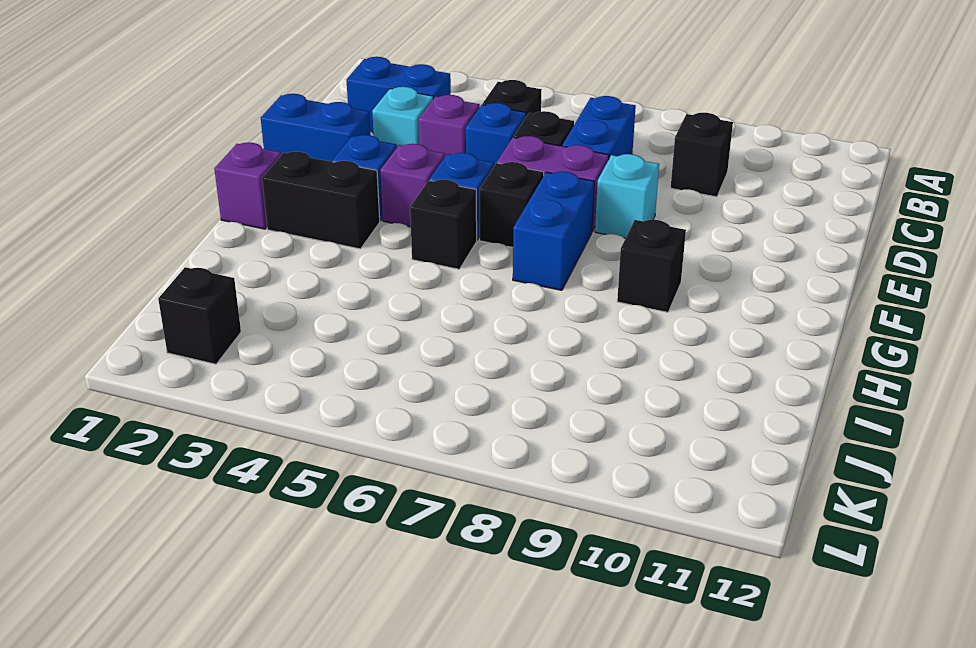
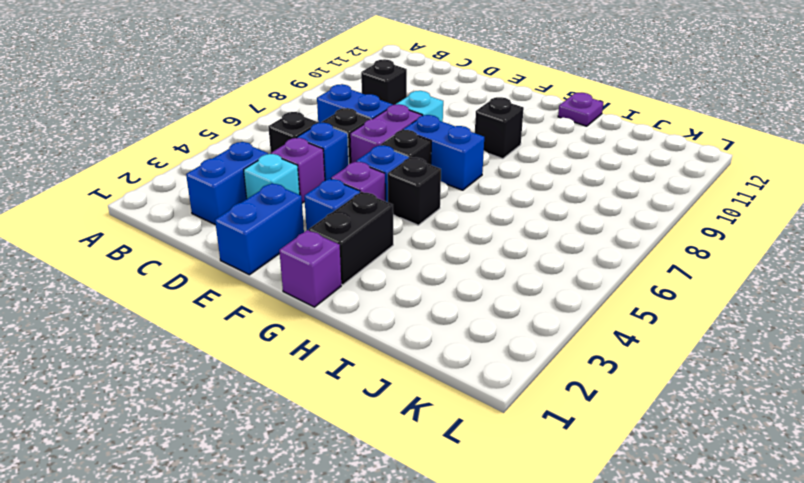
none -> purple plate H12 level 1
black brick K2 level 1 -> none

